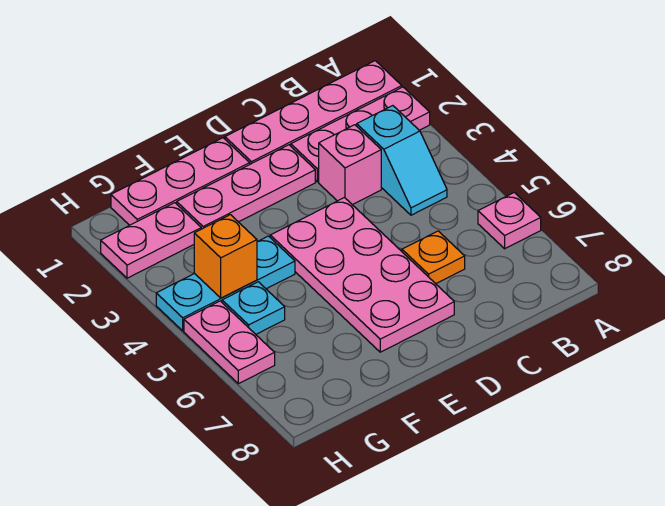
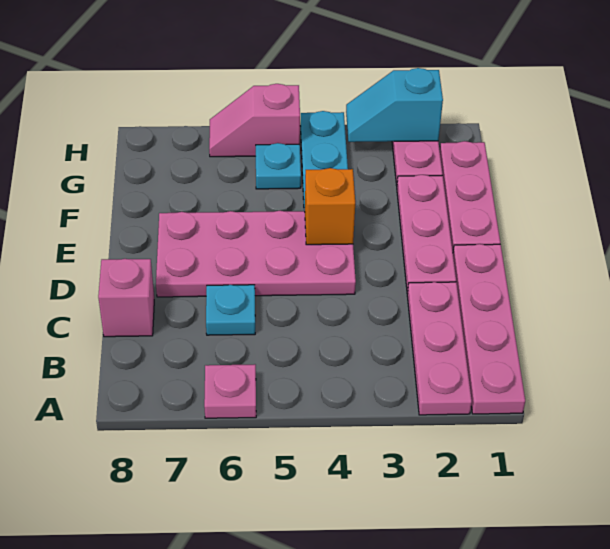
cyan slope B3:B4 level 1 top 3 -> cyan slope H2:H3 level 2 top 2
pink brick C3 level 1 -> pink brick C8 level 1
orange plate C6 level 1 -> cyan plate C6 level 1
orange brick G4 level 2 -> orange brick E4 level 2
pink plate H5:H6 level 1 -> pink slope H5:H6 level 1 top 5

